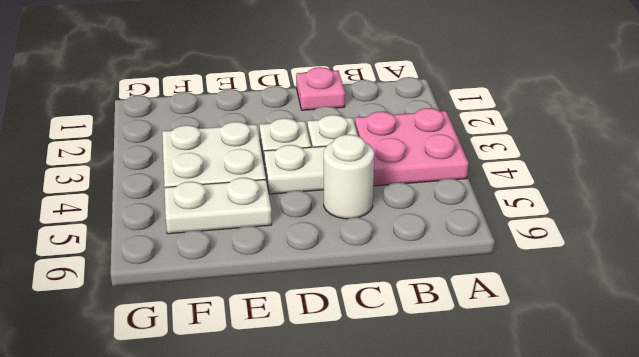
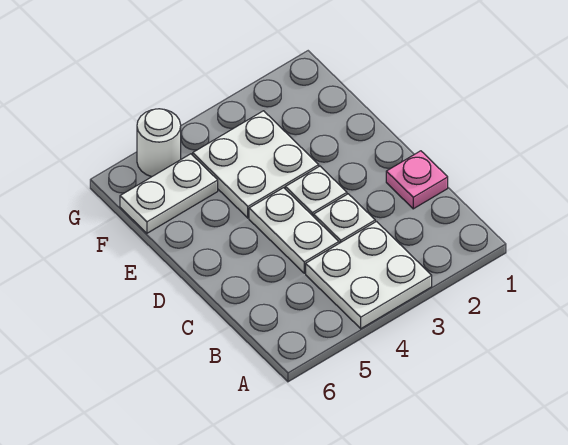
pink plate A3:B4 level 1 -> white plate A3:B4 level 1
white round brick C5 level 1 -> white round brick G5 level 1
white plate E5:F5 level 1 -> white plate F5:F6 level 1

